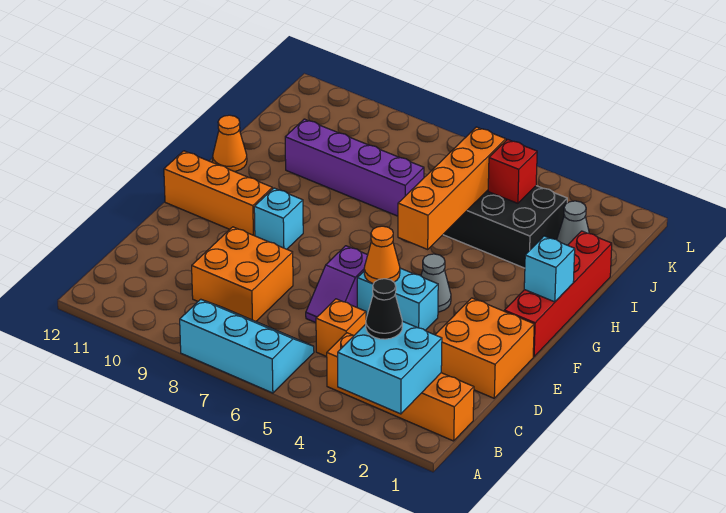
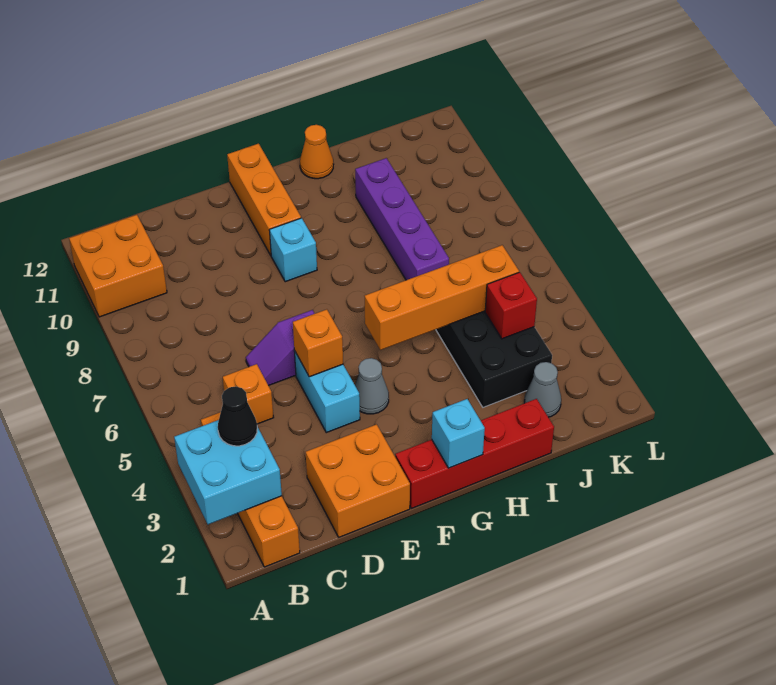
cyan slope A6:B8 level 1 top A -> none
orange brick C8:D9 level 1 -> orange brick A10:B11 level 1
orange cone E5 level 2 -> orange brick E5 level 2

